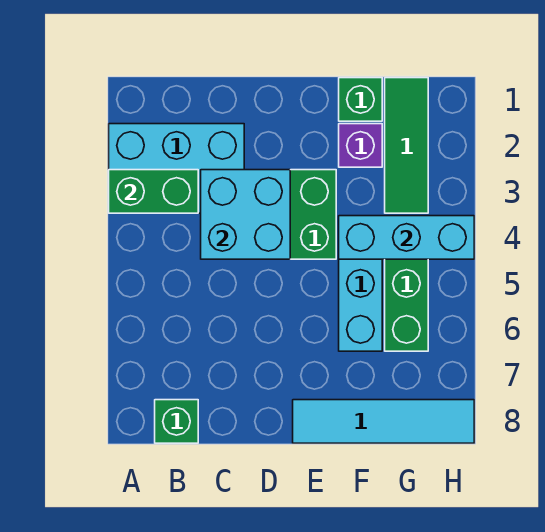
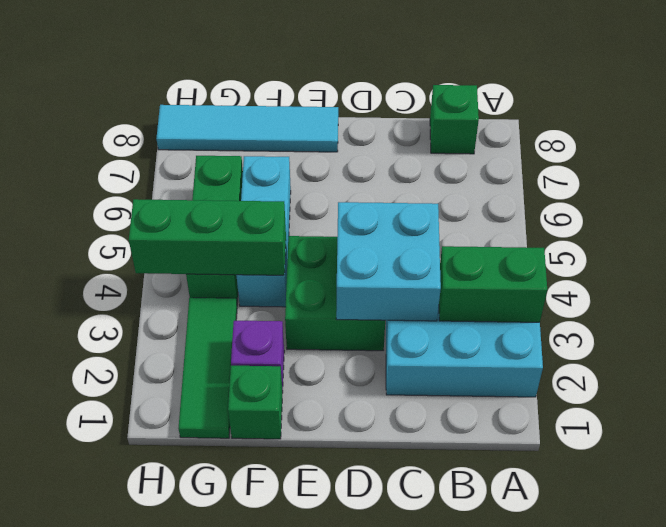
cyan brick F4:H4 level 2 -> green brick F4:H4 level 2

